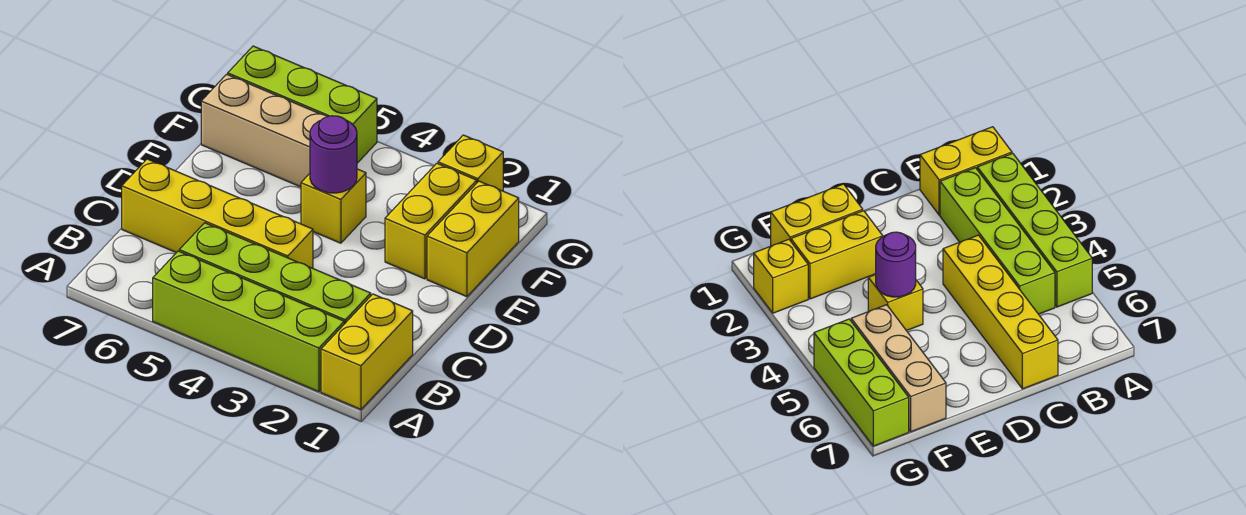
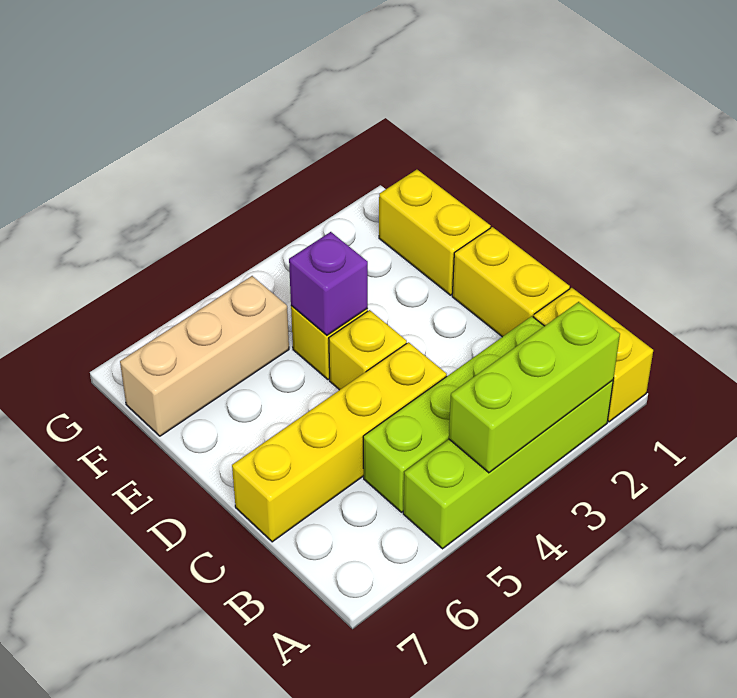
yellow brick E2:F2 level 1 -> yellow brick C1:D1 level 1
purple round brick E4 level 2 -> purple brick E4 level 2
yellow brick G2 level 1 -> yellow brick D4 level 1
lime brick G5:G7 level 1 -> lime brick A2:A4 level 2

